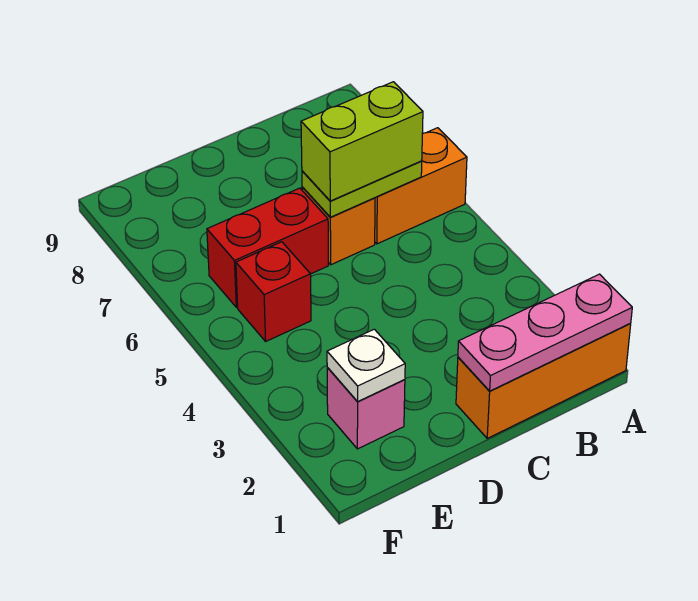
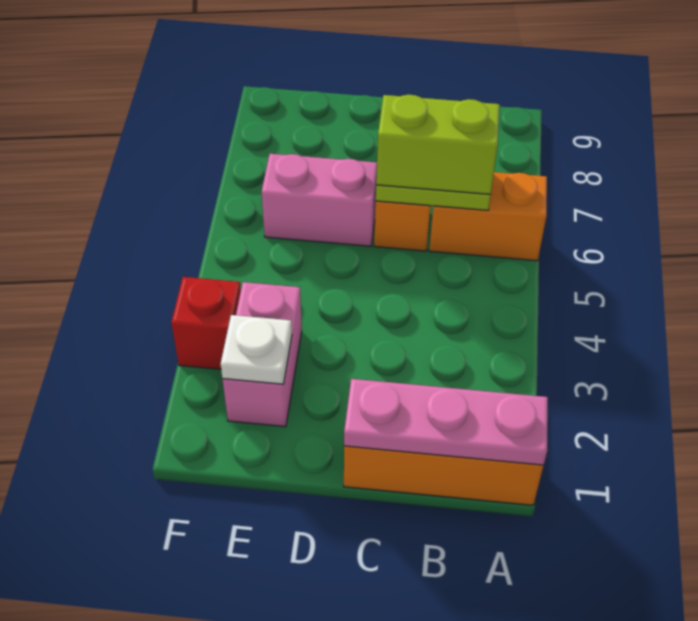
red brick D6:E6 level 1 -> pink brick D6:E6 level 1
pink brick E2 level 1 -> pink brick E2:E3 level 1
red brick E5 level 1 -> red brick F3 level 1

